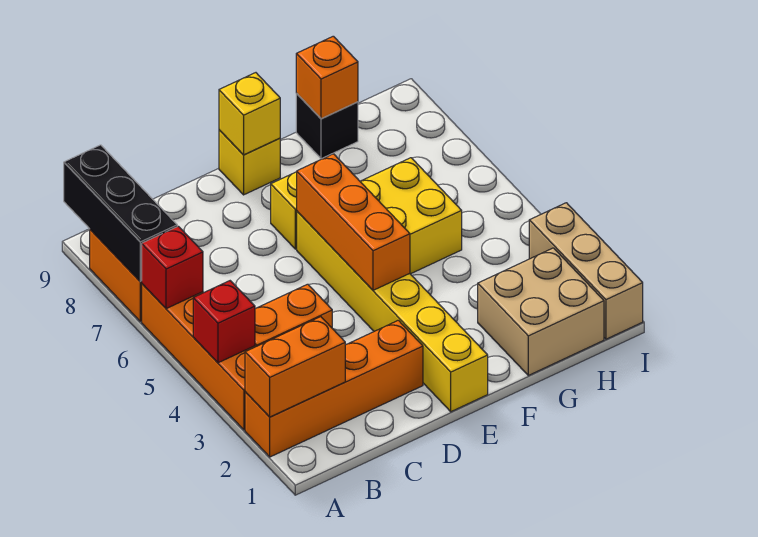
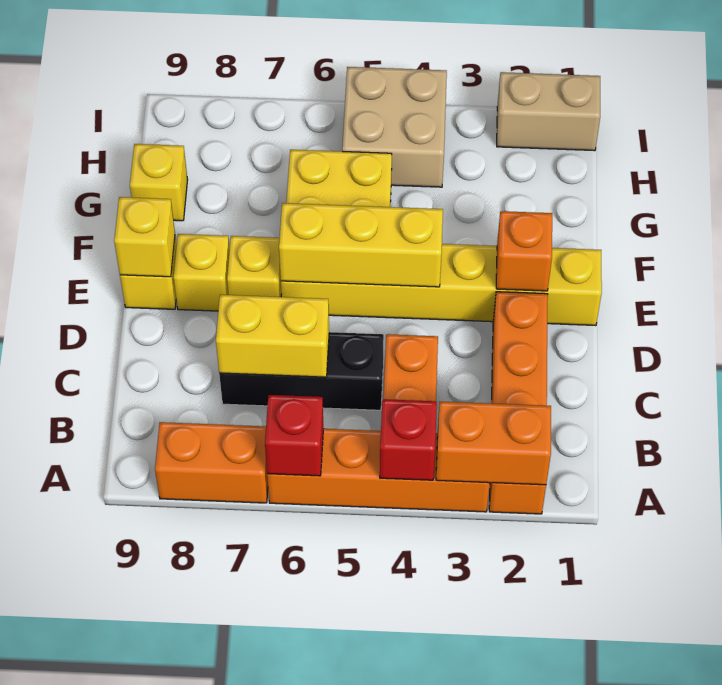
orange brick A2:B2 level 2 -> orange brick A2:A3 level 2
black brick A7:A9 level 2 -> black brick C5:C7 level 1
none -> yellow brick C6:C7 level 2
orange brick E4:E6 level 2 -> yellow brick E4:E6 level 2
none -> yellow brick E8 level 1
tan brick G1:H2 level 1 -> tan brick H4:I5 level 1
black brick G9 level 1 -> yellow brick G9 level 1
orange brick G9 level 2 -> orange brick E2 level 2
tan brick I1:I3 level 1 -> tan brick I1:I2 level 1

